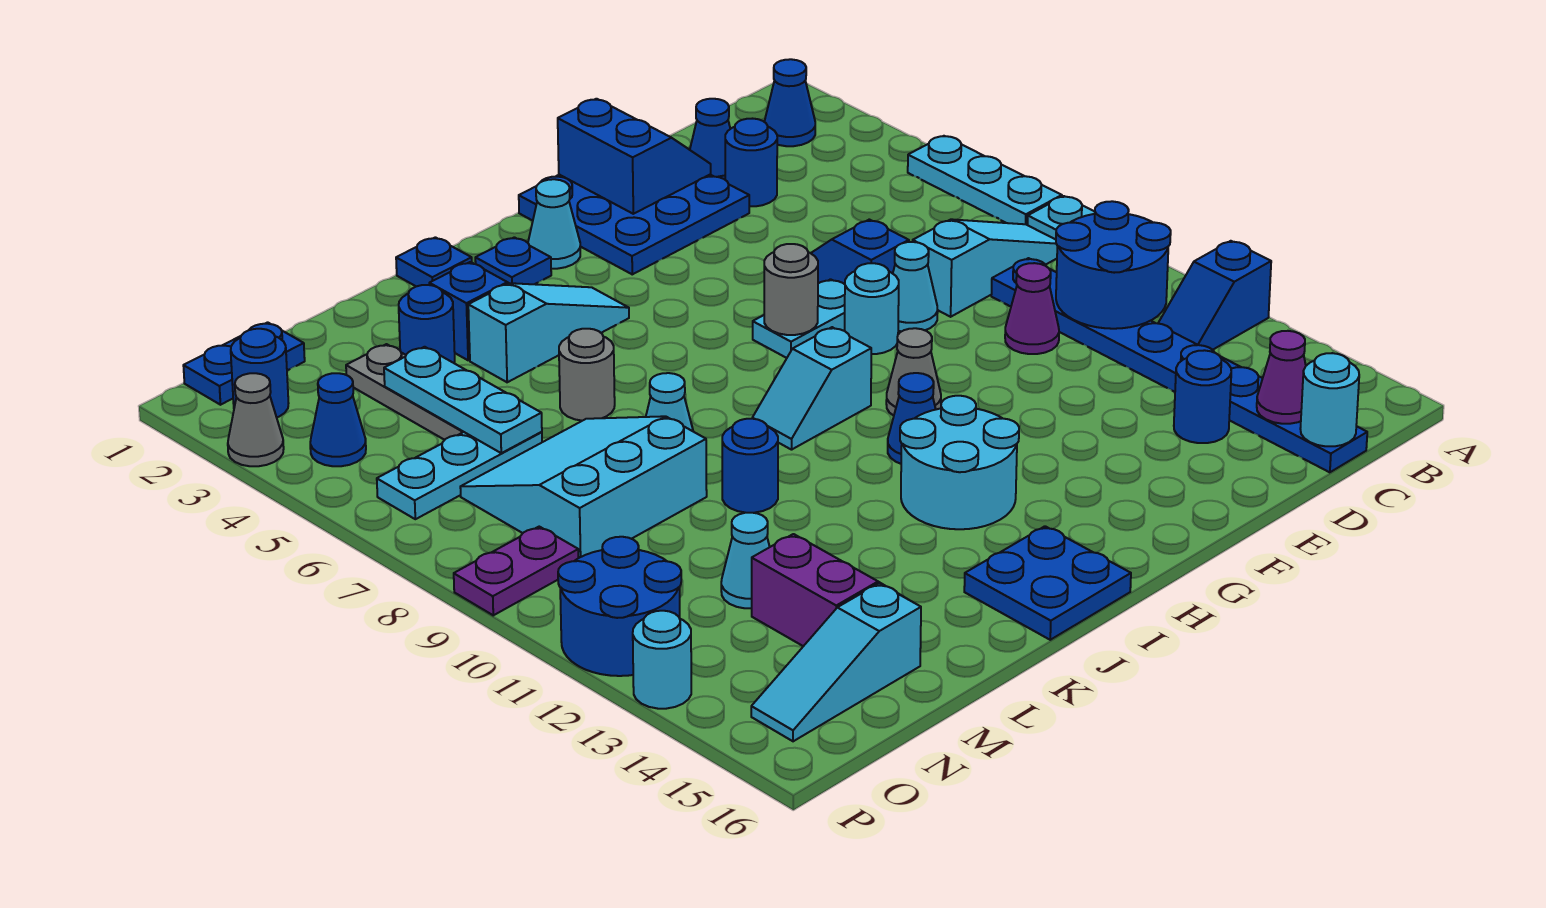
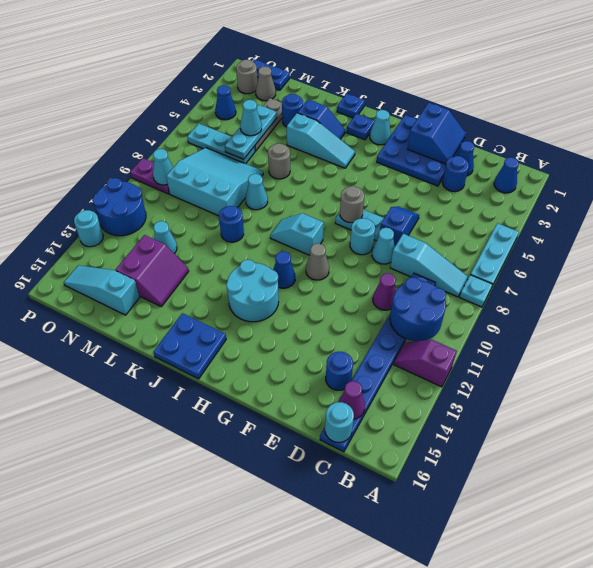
blue slope A12:B12 level 1 top A -> purple slope A12:B12 level 1 top A
none -> cyan cone M5 level 3
blue round brick O2 level 1 -> grey round brick O2 level 1
none -> cyan cone O9 level 2
grey cone P3 level 1 -> grey cone N2 level 1

